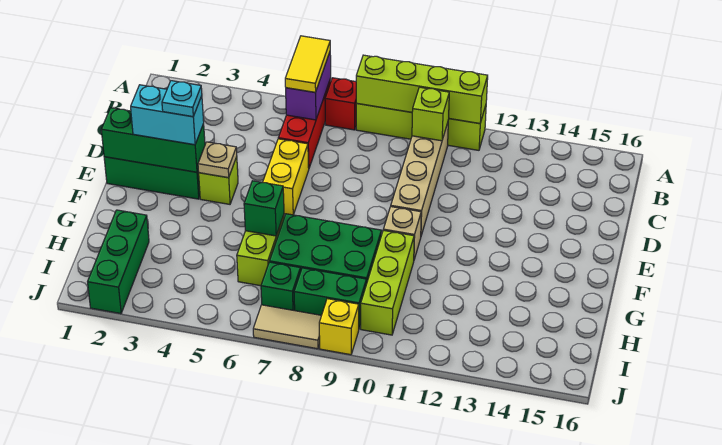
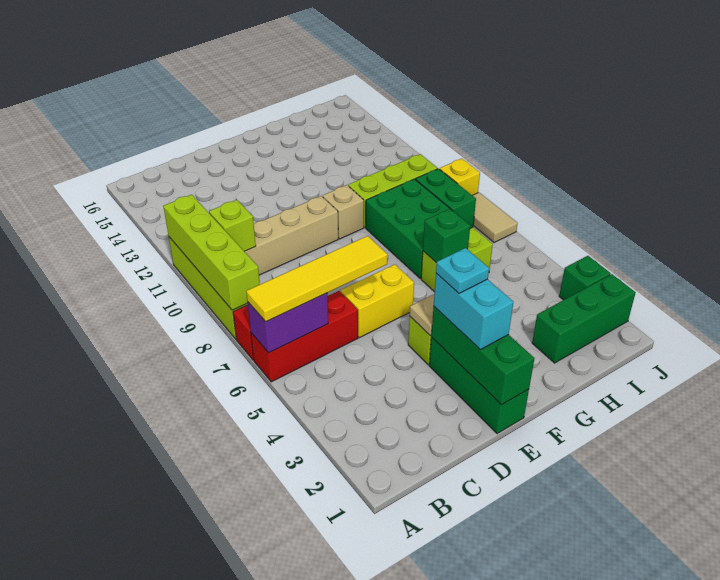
yellow tile A6:B6 level 3 -> yellow tile A6:D6 level 3
green brick I7 level 1 -> green brick J3 level 1

